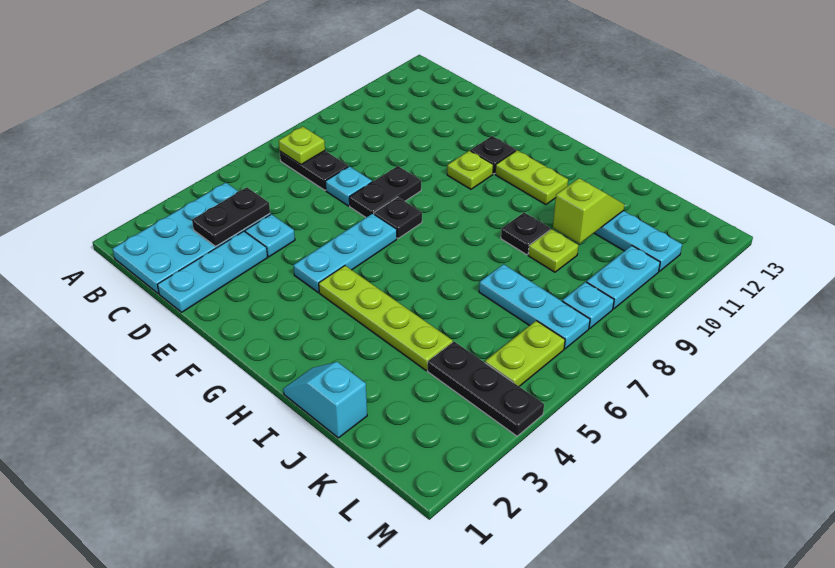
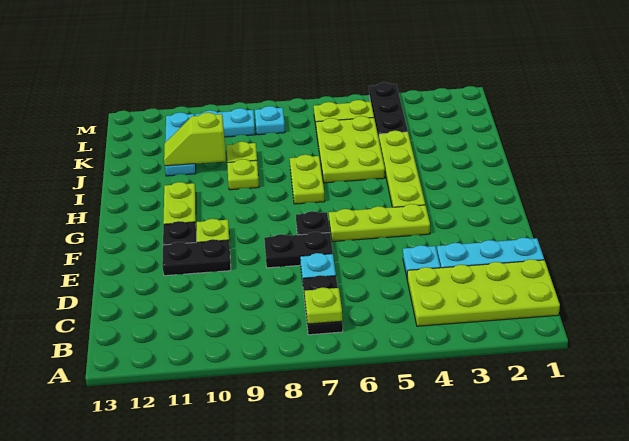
cyan plate B1:C4 level 1 -> lime plate B1:C4 level 1
black plate C3:C4 level 2 -> black plate E10:E11 level 1
cyan plate F4:F6 level 1 -> lime plate F4:F6 level 1
none -> lime plate H7:I7 level 1
cyan slope I1:J1 level 1 top J -> none
none -> lime plate I5:K6 level 1
black plate I9 level 1 -> lime plate I9 level 1
cyan plate J7:L7 level 1 -> none

